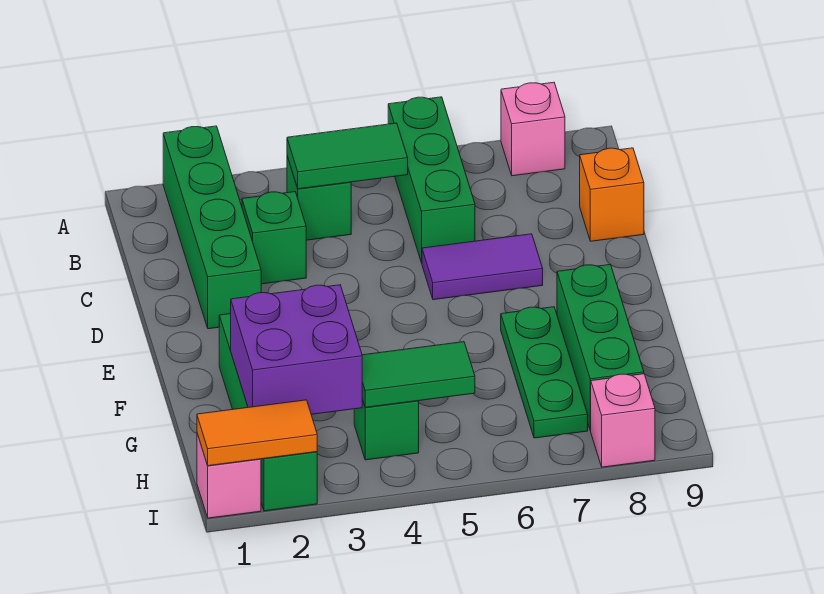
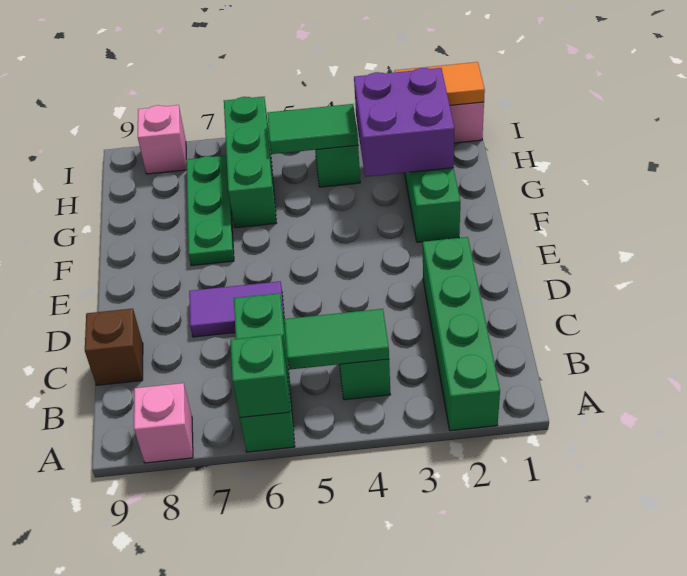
green brick C3 level 1 -> green brick A6 level 2
orange brick C9 level 1 -> brown brick C9 level 1
green brick F8:H8 level 1 -> green brick G6:I6 level 1

